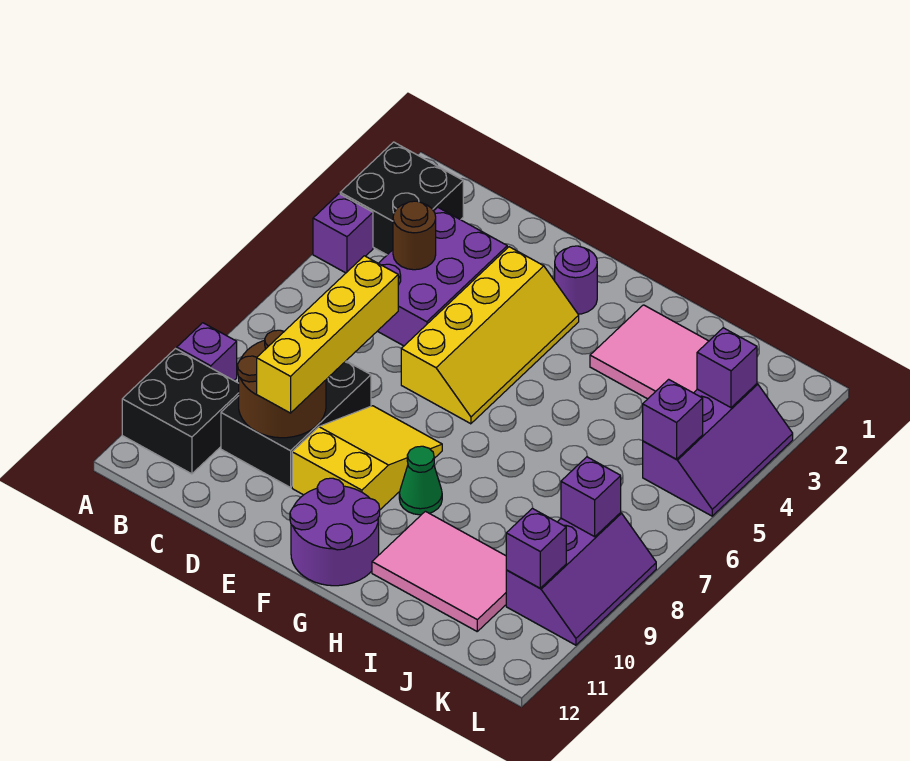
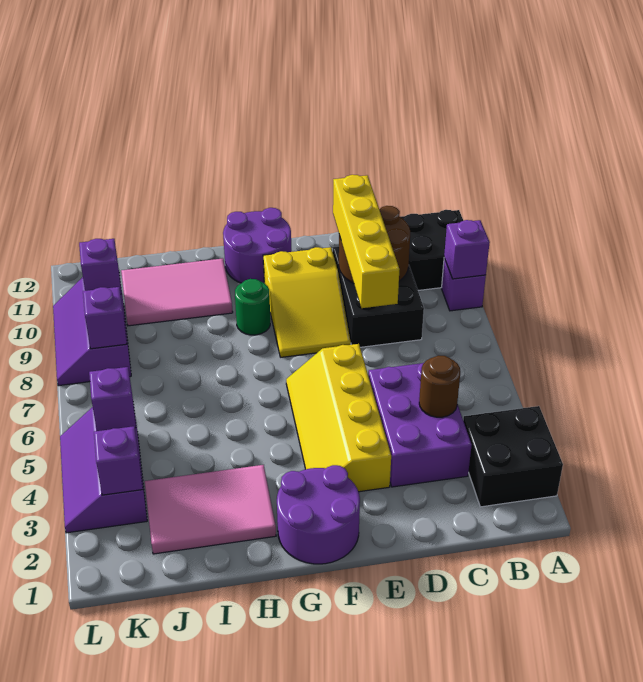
purple brick A4 level 1 -> purple brick A9 level 2
purple round brick F2 level 1 -> purple round brick F1:G2 level 1
green cone G9 level 1 -> green round brick G9 level 1

